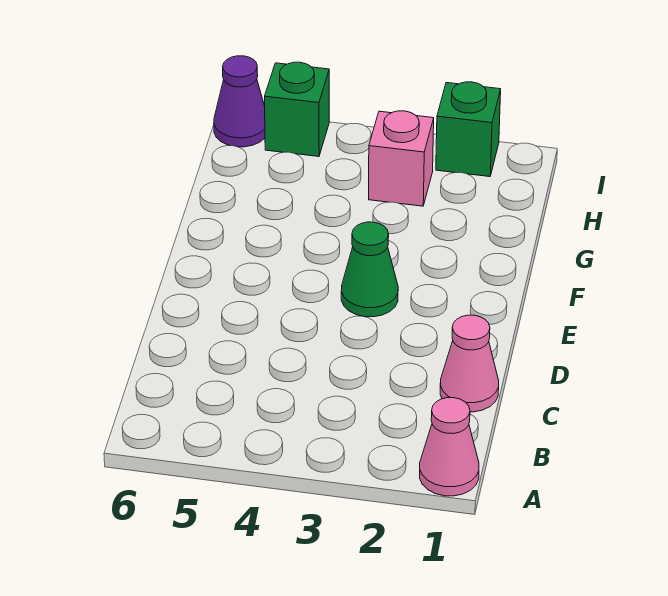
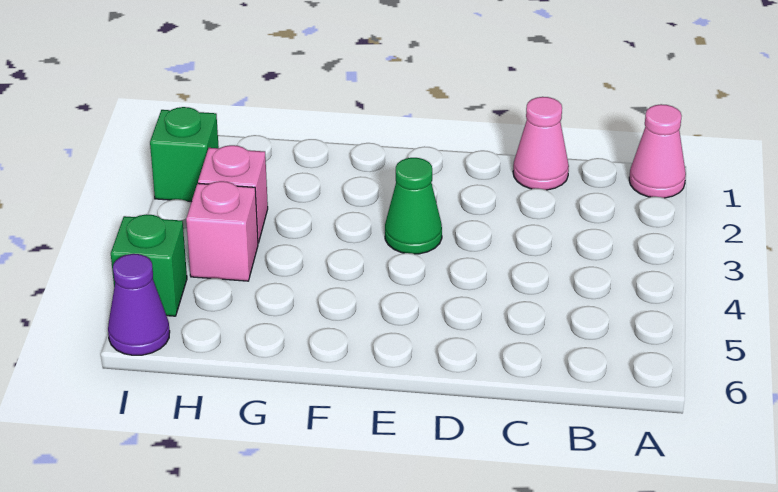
none -> pink brick H4 level 1

